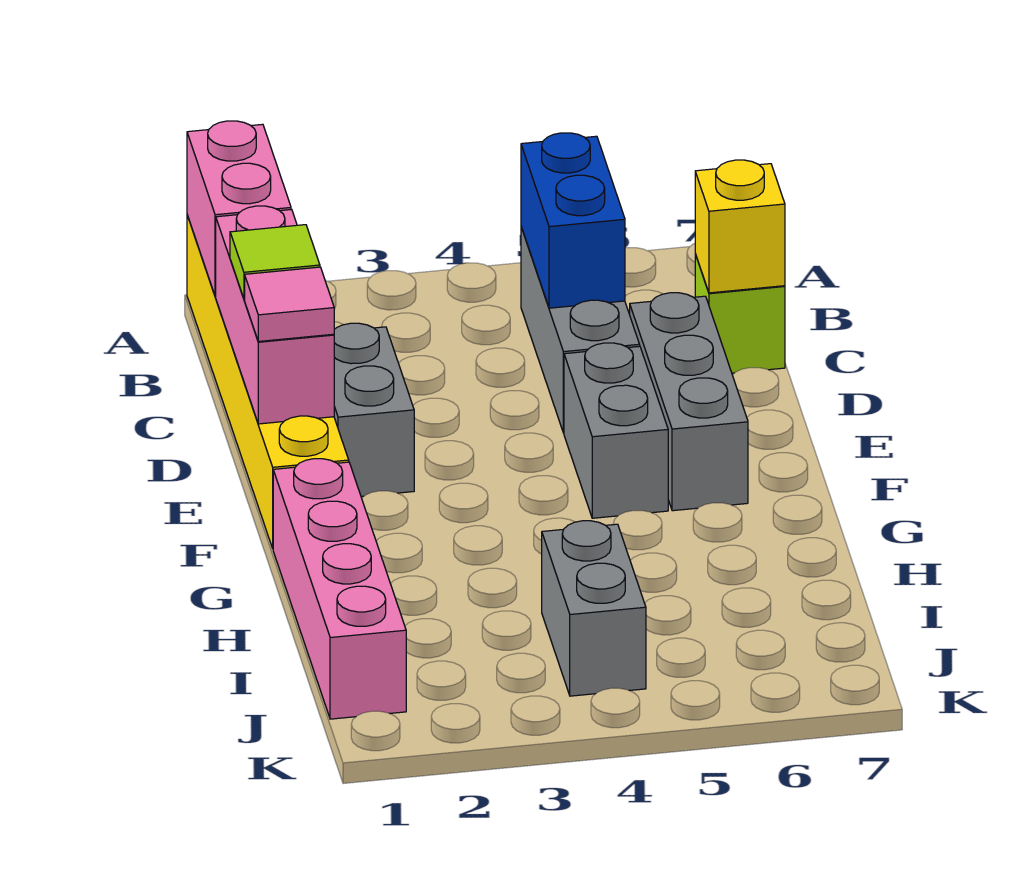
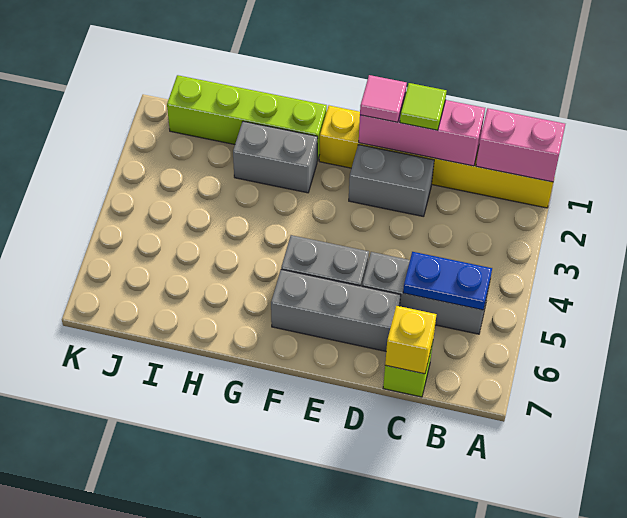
blue brick B5:C5 level 2 -> blue plate B5:C5 level 2
pink brick G1:J1 level 1 -> lime brick G1:J1 level 1
grey brick I4:J4 level 1 -> grey brick G2:H2 level 1

